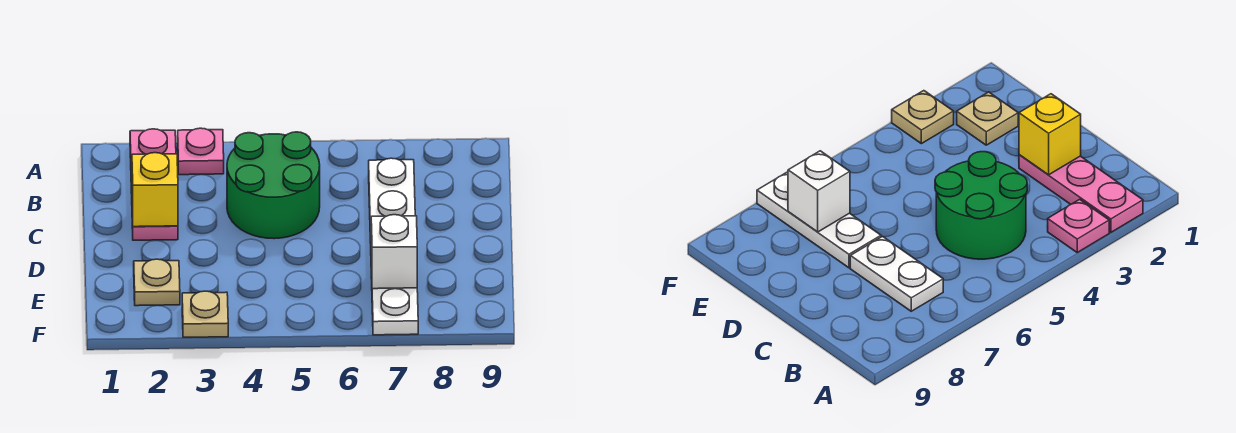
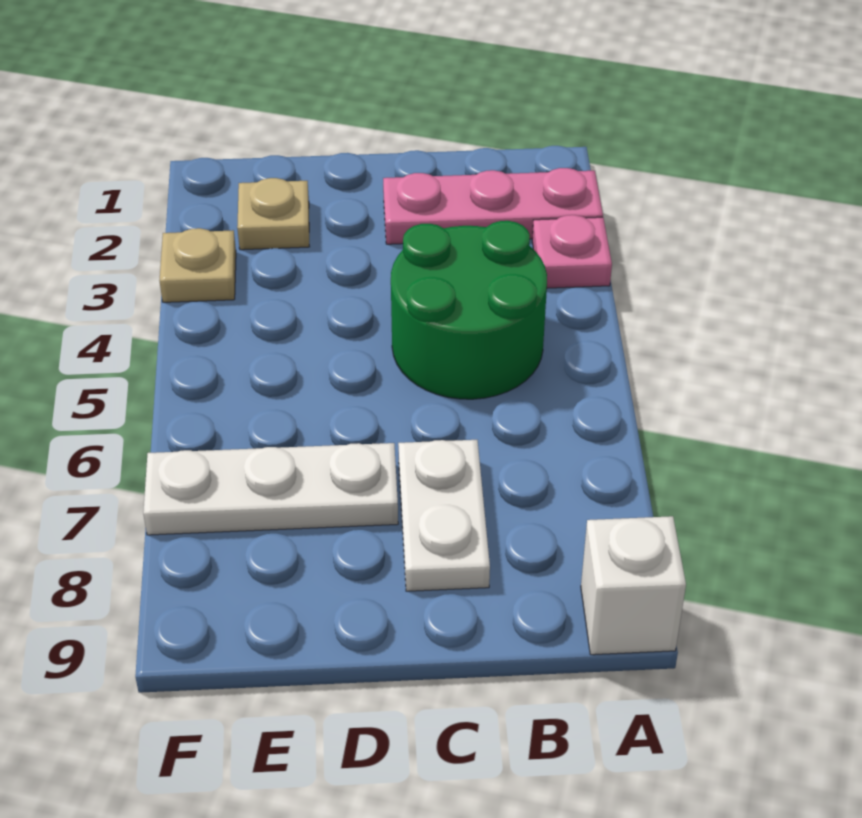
white plate B7:C7 level 1 -> white plate C7:C8 level 1
yellow brick C2 level 2 -> none
white brick E7 level 2 -> white brick A9 level 1

